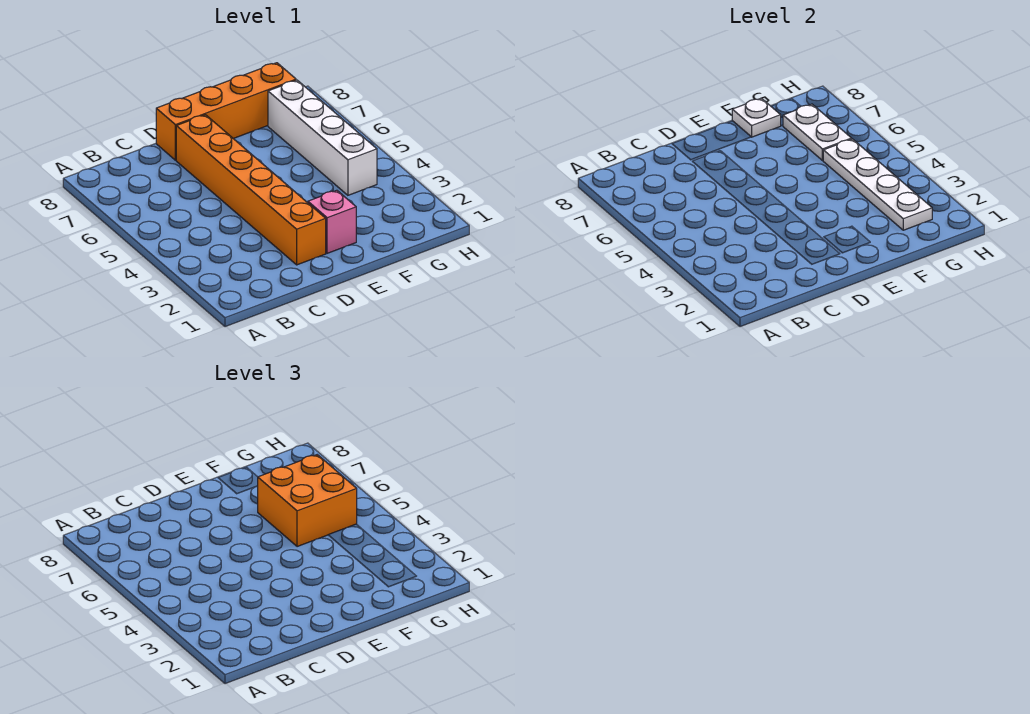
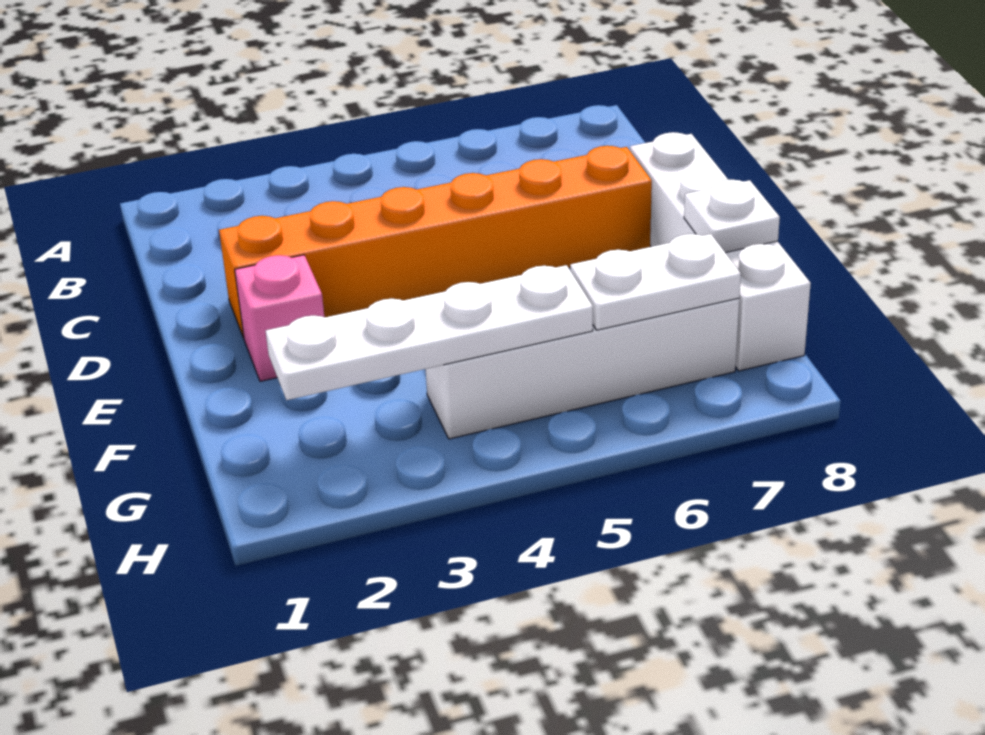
orange brick D8:G8 level 1 -> white brick D8:G8 level 1
orange brick F5:G6 level 3 -> none

